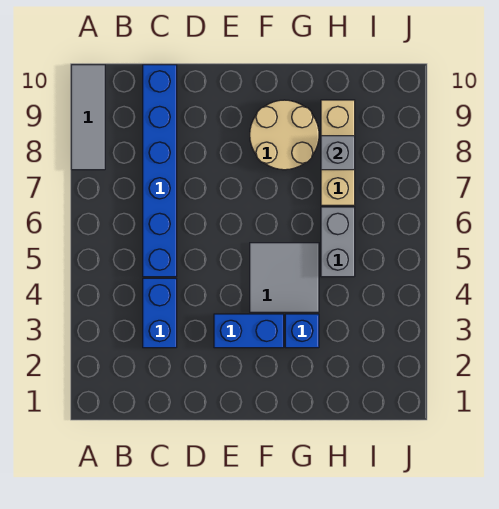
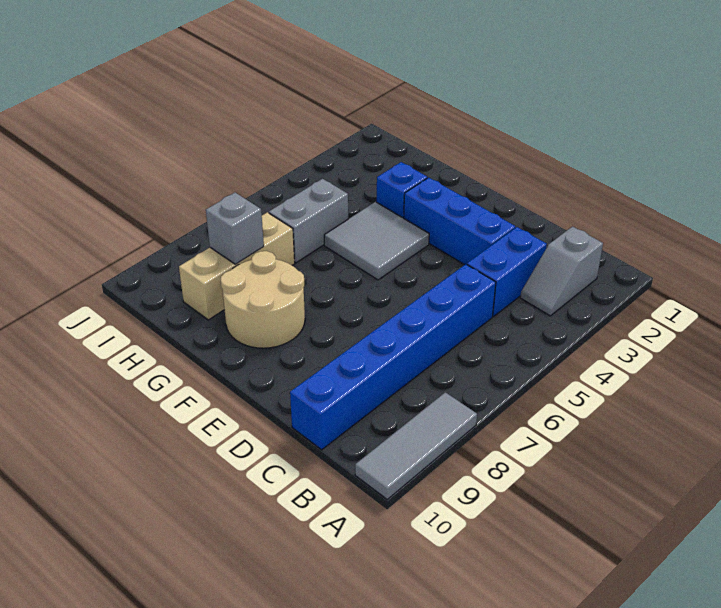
none -> grey slope B2:B3 level 1 top 2
blue brick E3:F3 level 1 -> blue brick D3:F3 level 1

